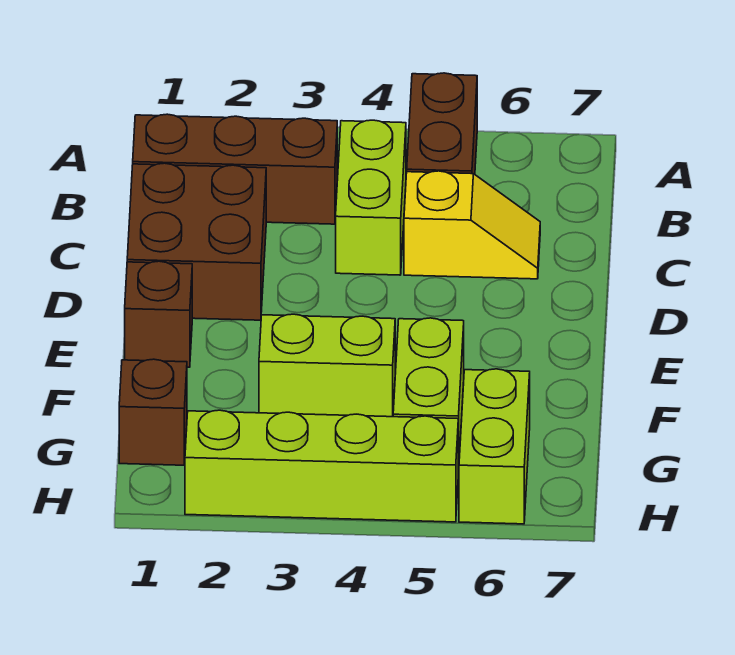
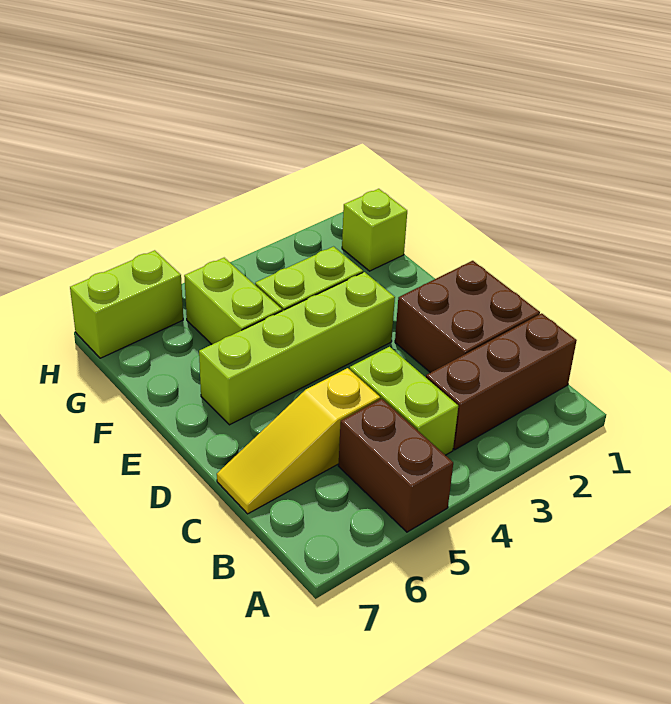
yellow slope C5:C6 level 1 top 5 -> yellow slope C5:C7 level 1 top 5
brown brick E1 level 1 -> none
brown brick G1 level 1 -> lime brick G1 level 1
lime brick G6:H6 level 1 -> lime brick H6:H7 level 1
lime brick H2:H5 level 1 -> lime brick E3:E6 level 1

